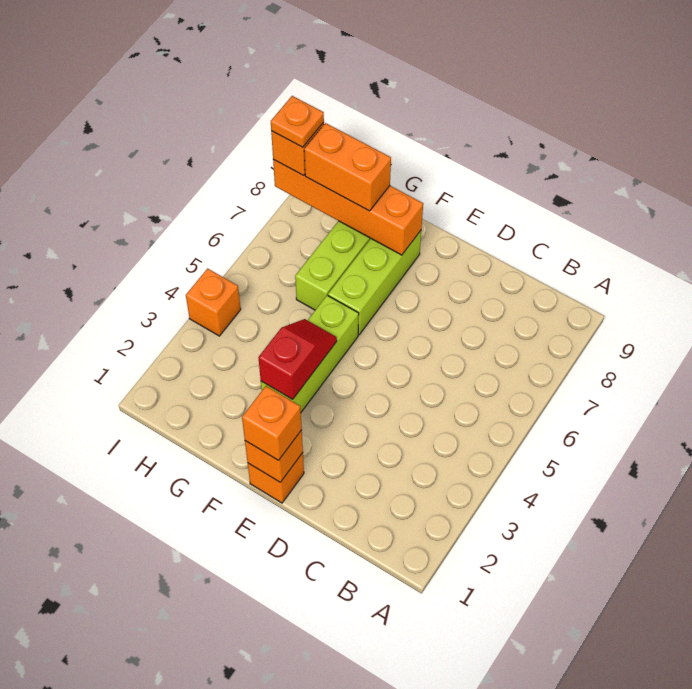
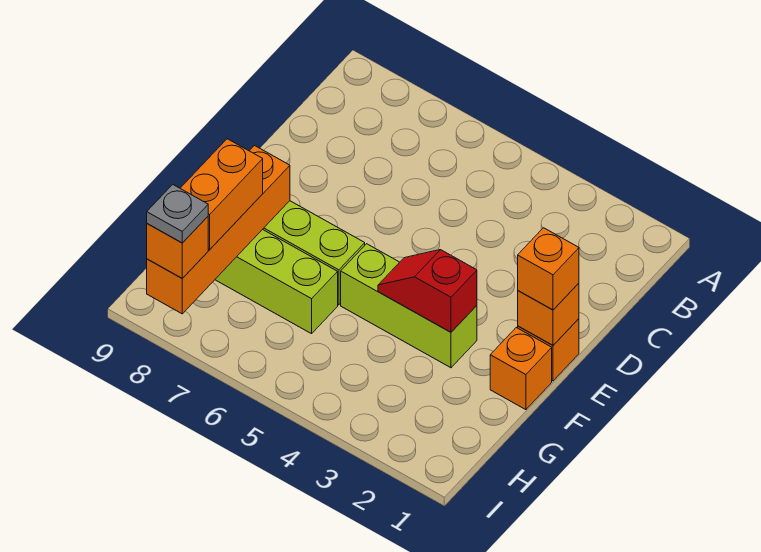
orange brick I4 level 1 -> orange brick F1 level 1
orange plate I8 level 4 -> grey plate I8 level 4

